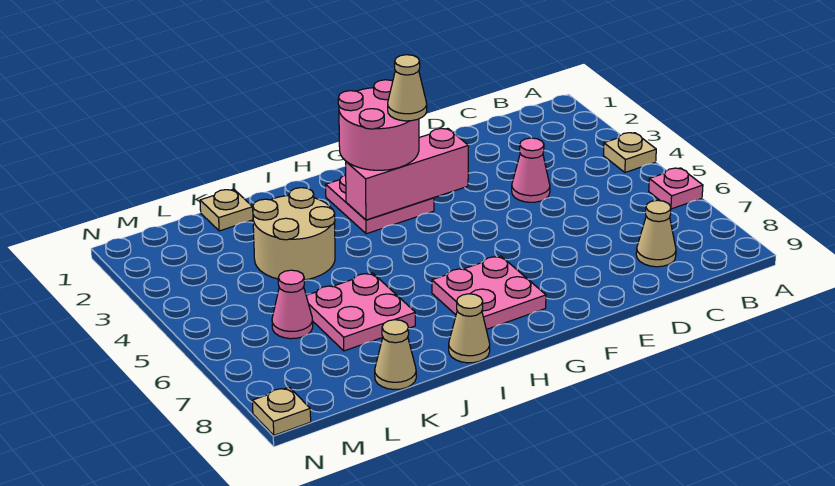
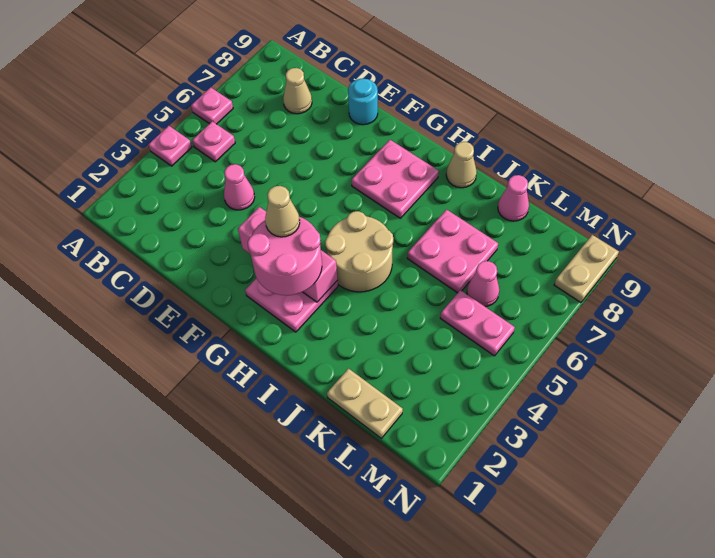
tan plate A4 level 1 -> pink plate A4 level 1
none -> pink plate B5 level 1
none -> cyan round brick E9 level 1
tan round brick J3:K4 level 1 -> tan round brick H4:I5 level 1
tan plate K1 level 1 -> tan plate K1:L1 level 1
tan cone K9 level 1 -> pink cone K9 level 1
none -> pink plate L5:M5 level 1
tan plate N9 level 1 -> tan plate N8:N9 level 1

